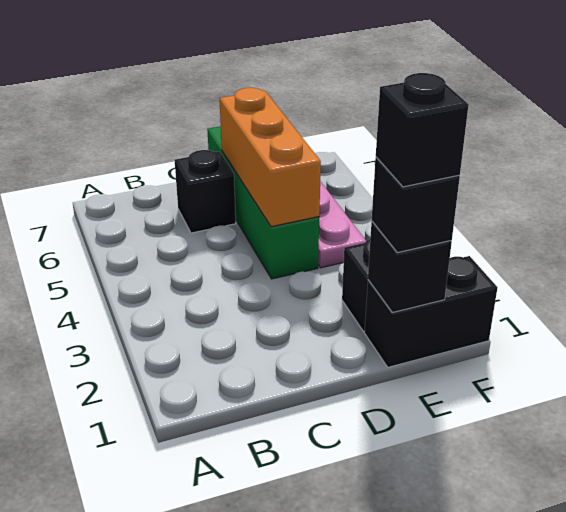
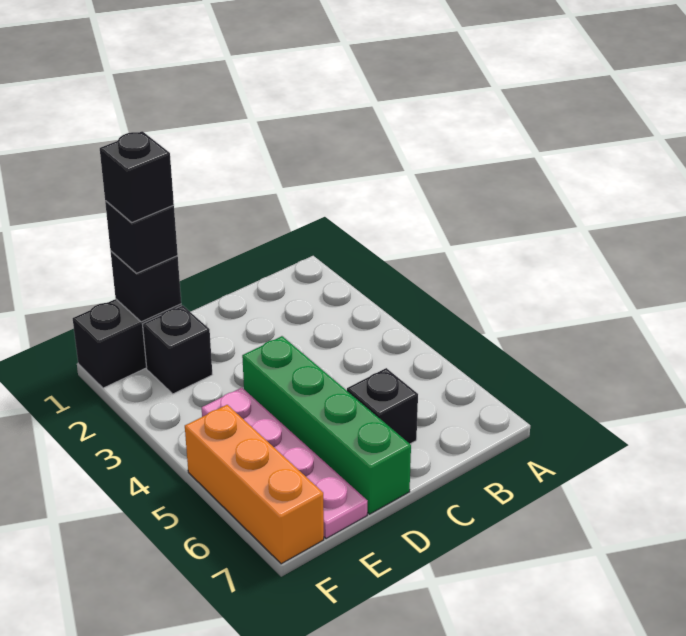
orange brick D4:D6 level 2 -> orange brick F5:F7 level 1

